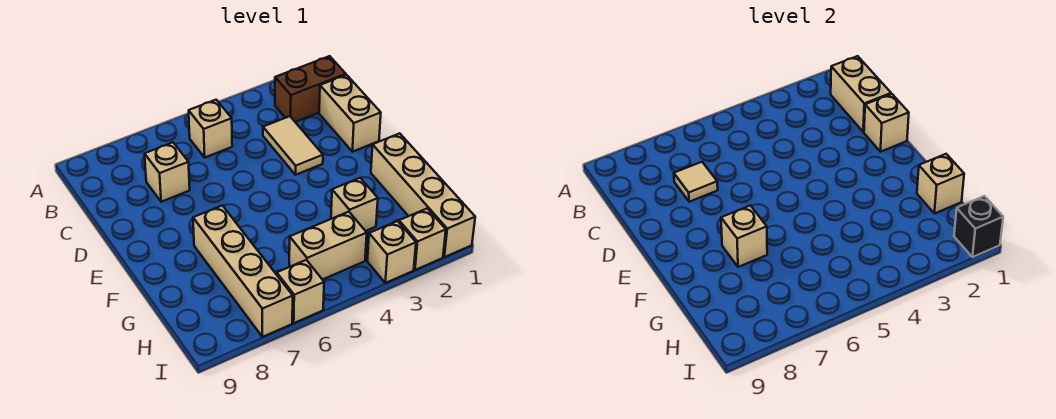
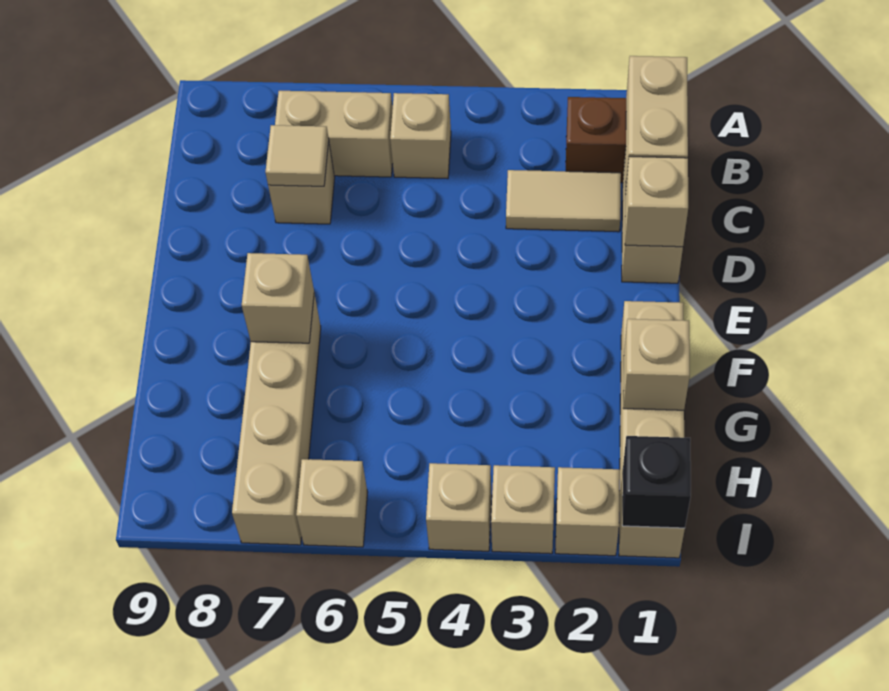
tan tile C3:D3 level 1 -> tan tile C2:C3 level 1
tan brick G3 level 1 -> tan brick I4 level 1
tan brick H4:H5 level 1 -> tan brick B6:B7 level 1

